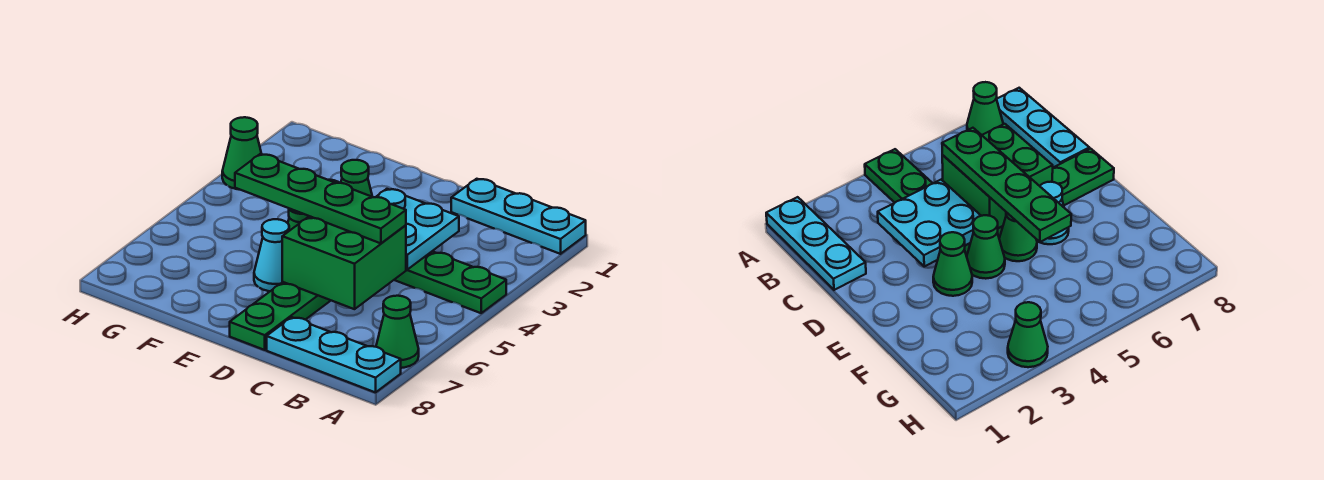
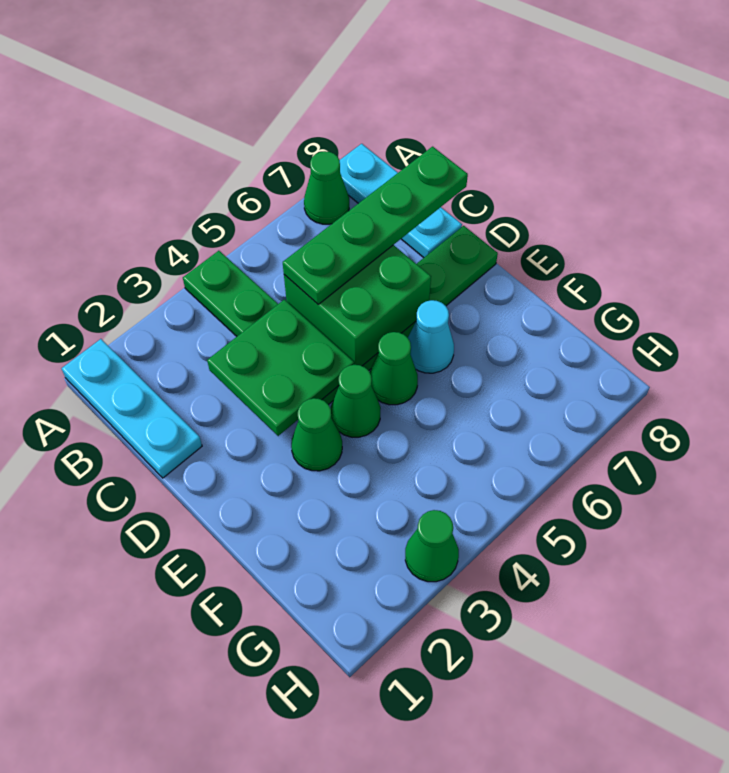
cyan plate C3:D4 level 2 -> green plate C3:D4 level 2
green plate C5:F5 level 3 -> green plate C5:C8 level 3

